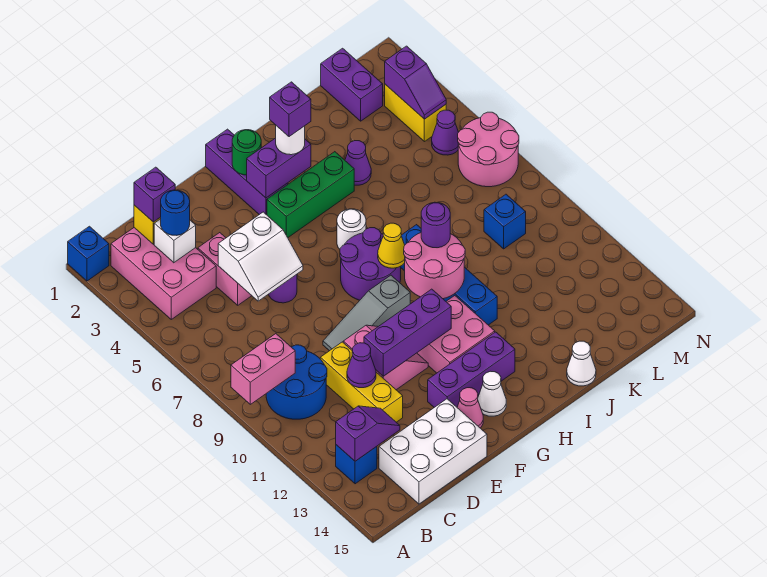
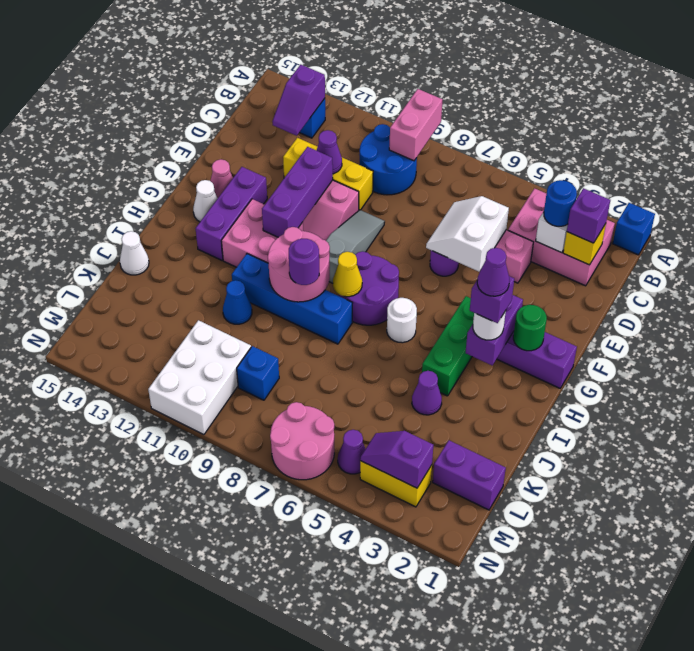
white brick C14:E15 level 1 -> white brick L10:N11 level 1
none -> purple cone H3 level 5
none -> blue cone J11 level 1

